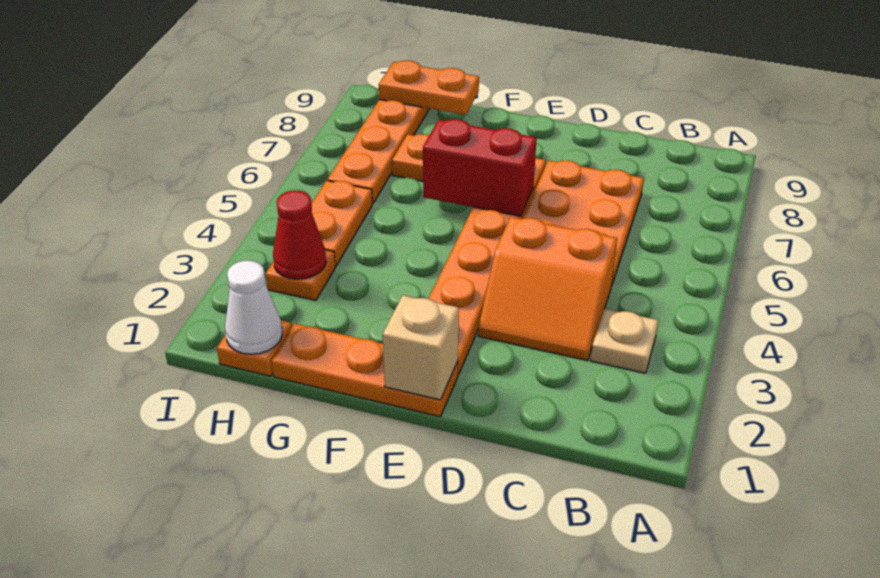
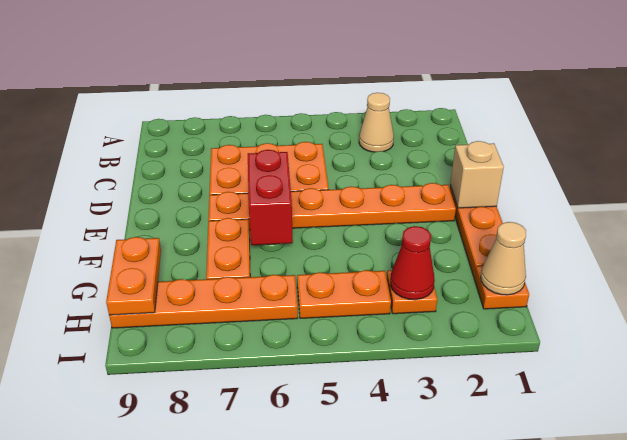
tan plate B3 level 1 -> tan cone B3 level 1
orange slope C3:D4 level 1 top 4 -> none
white cone H1 level 2 -> tan cone H1 level 2

